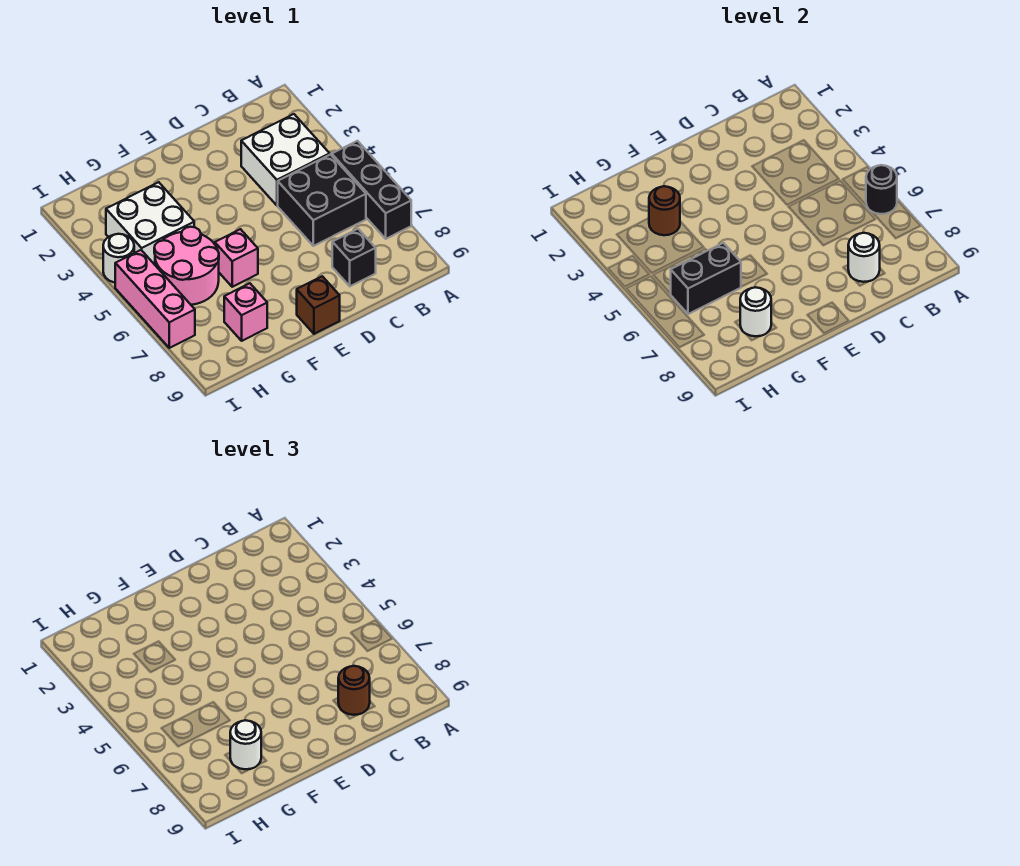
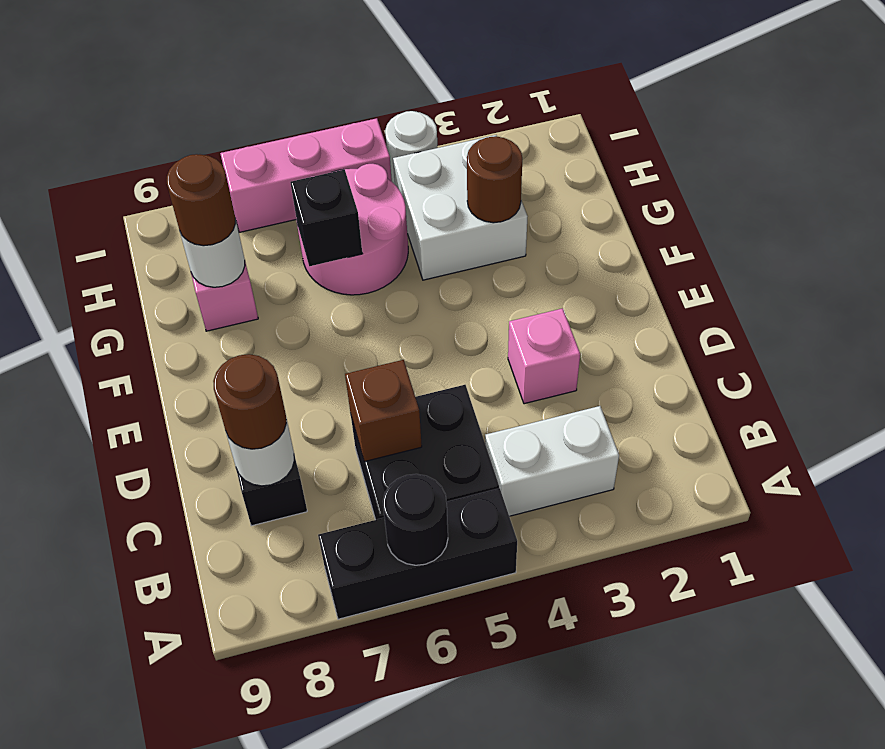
white brick B3:C4 level 1 -> white brick B3:B4 level 1
brown brick E9 level 1 -> brown brick C6 level 2
pink brick F6 level 1 -> pink brick D3 level 1
black brick G6:H6 level 2 -> black brick G6 level 2
white round brick G8 level 3 -> brown round brick G8 level 3

